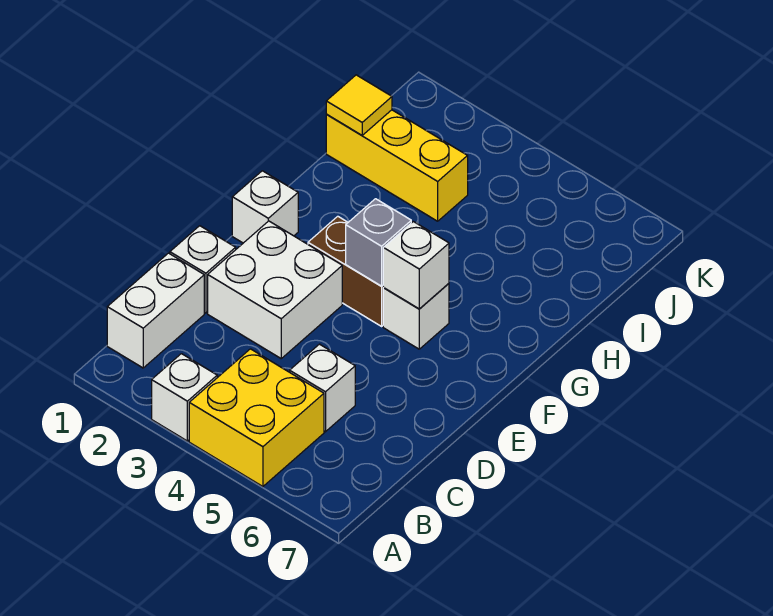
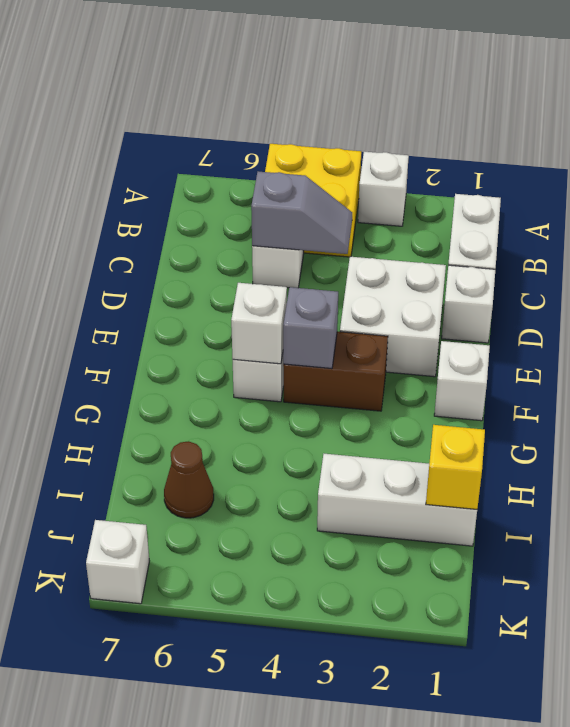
none -> grey slope C4:C5 level 2 top 5
yellow brick I1:I3 level 1 -> white brick I1:I3 level 1
yellow tile I1 level 2 -> yellow brick I1 level 2
none -> brown cone I6 level 1
none -> white brick K7 level 1

